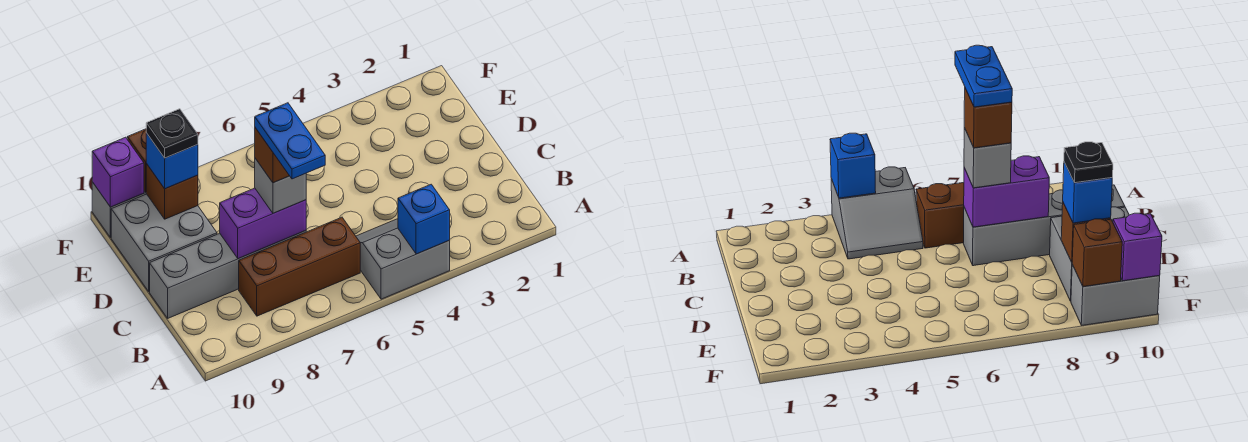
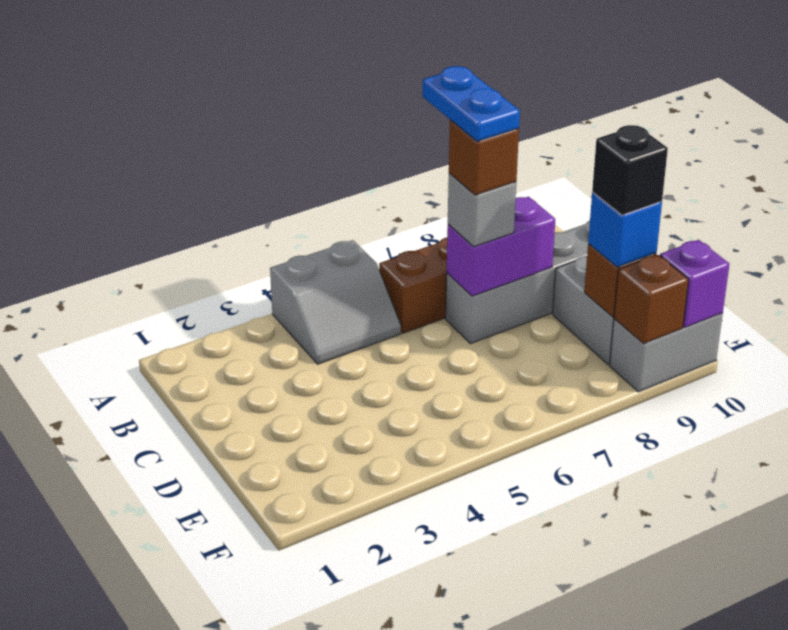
blue brick A4 level 2 -> none
black plate E9 level 4 -> black brick E9 level 4

